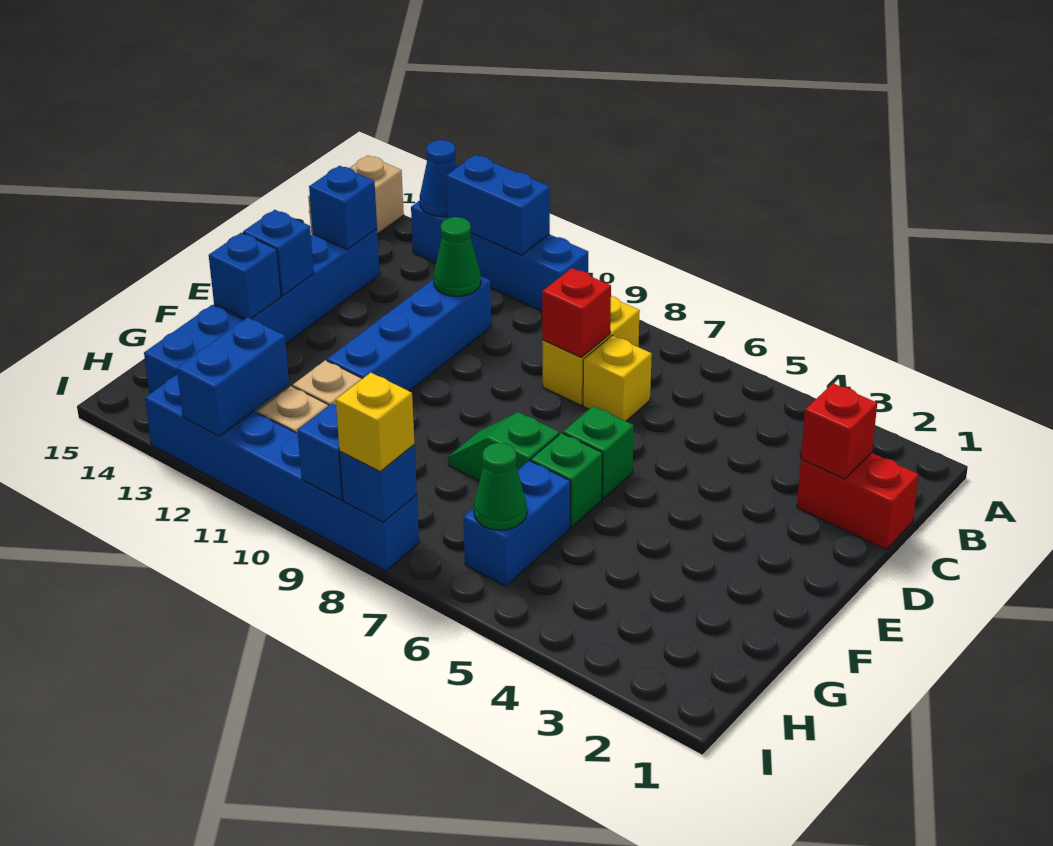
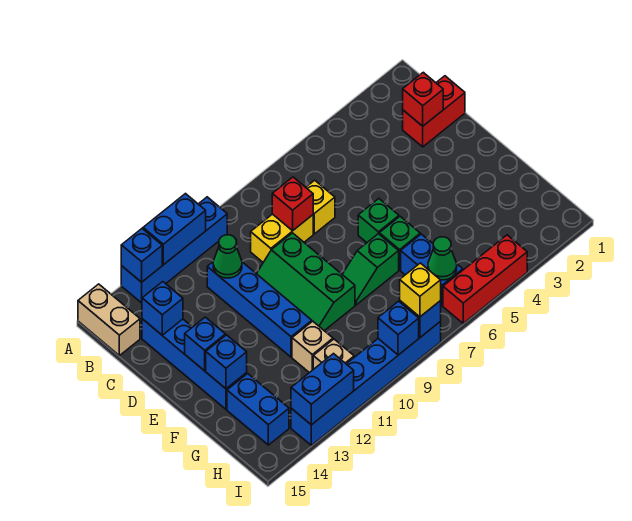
blue cone A13 level 2 -> blue brick A13 level 2
yellow brick B8:C8 level 1 -> yellow brick C8:C9 level 1
none -> green slope D9:F10 level 1 top 9
blue brick H12:I12 level 2 -> blue brick I12:I13 level 2
none -> red brick I4:I6 level 1

